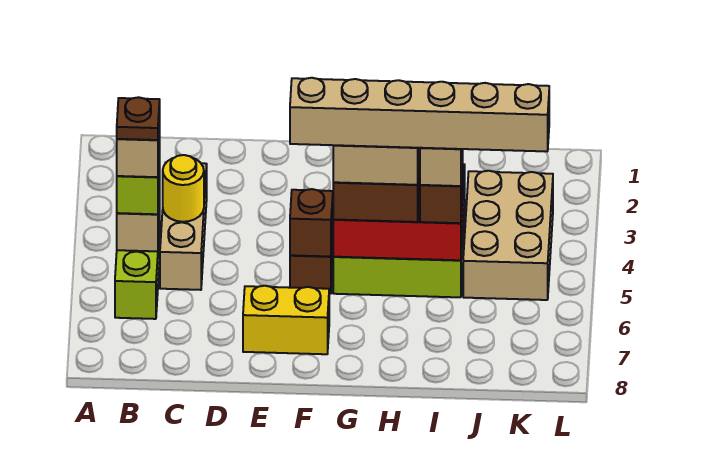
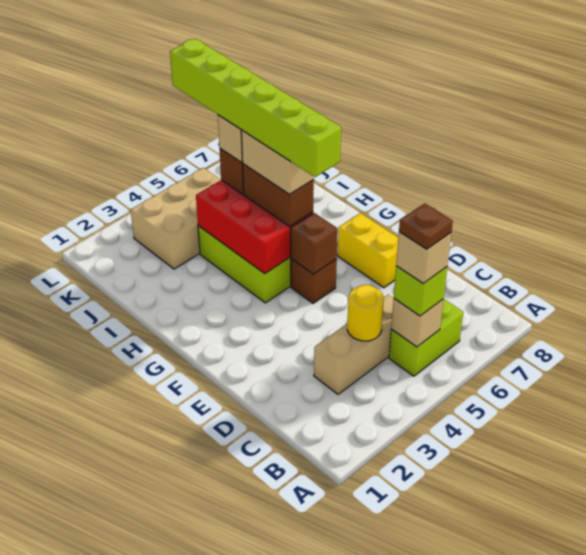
tan brick F5:K5 level 5 -> lime brick F5:K5 level 5

